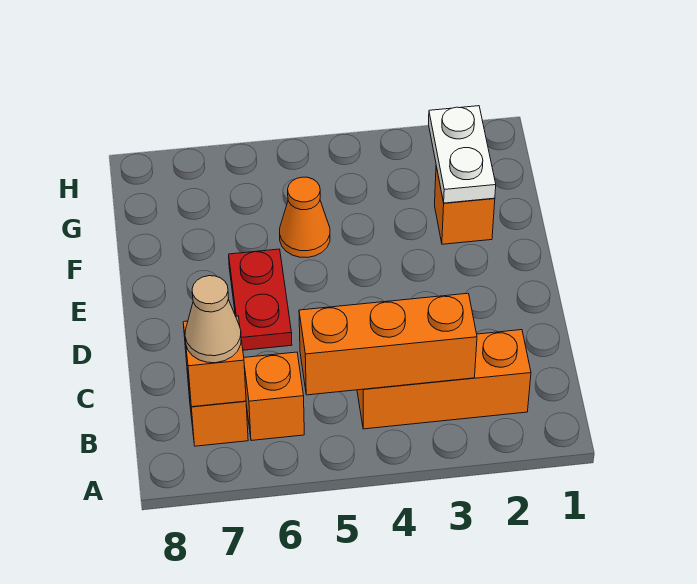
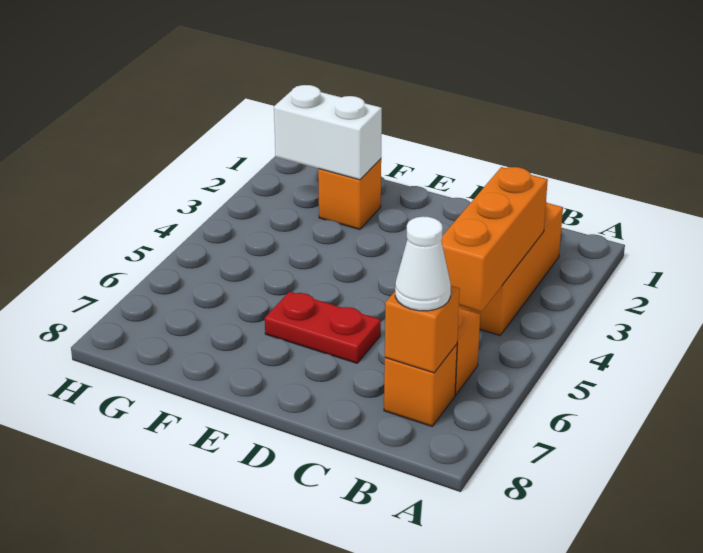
tan cone B7 level 3 -> white cone B7 level 3
white plate F2:G2 level 2 -> white brick F2:G2 level 2
orange cone F5 level 1 -> none

